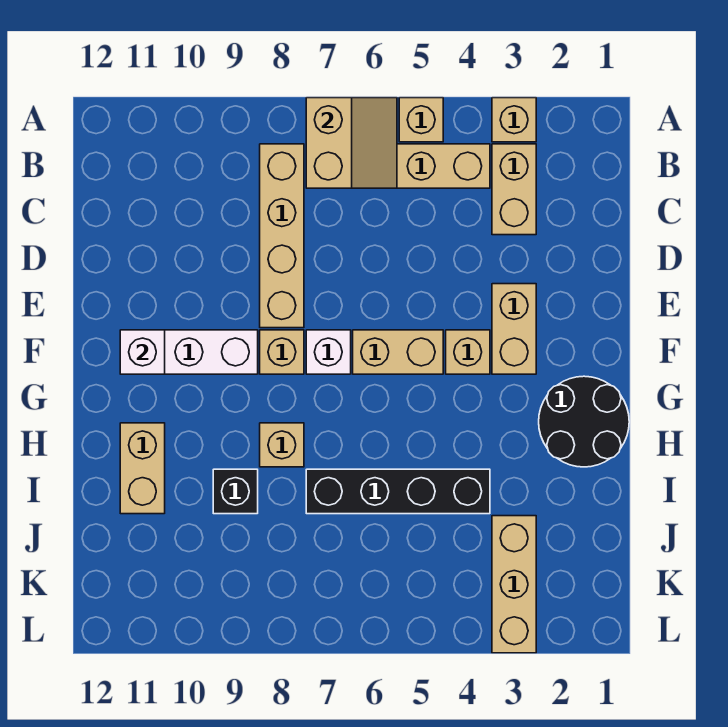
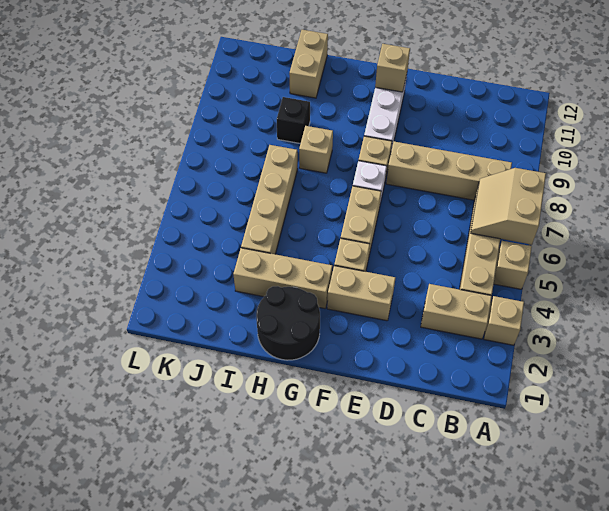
tan slope A6:B7 level 2 top 7 -> tan slope A6:B7 level 2 top A
white brick F11 level 2 -> tan brick F11 level 2
tan brick H11:I11 level 1 -> tan brick I11:I12 level 1
black brick I4:I7 level 1 -> tan brick I4:I7 level 1
tan brick J3:L3 level 1 -> tan brick G3:I3 level 1

